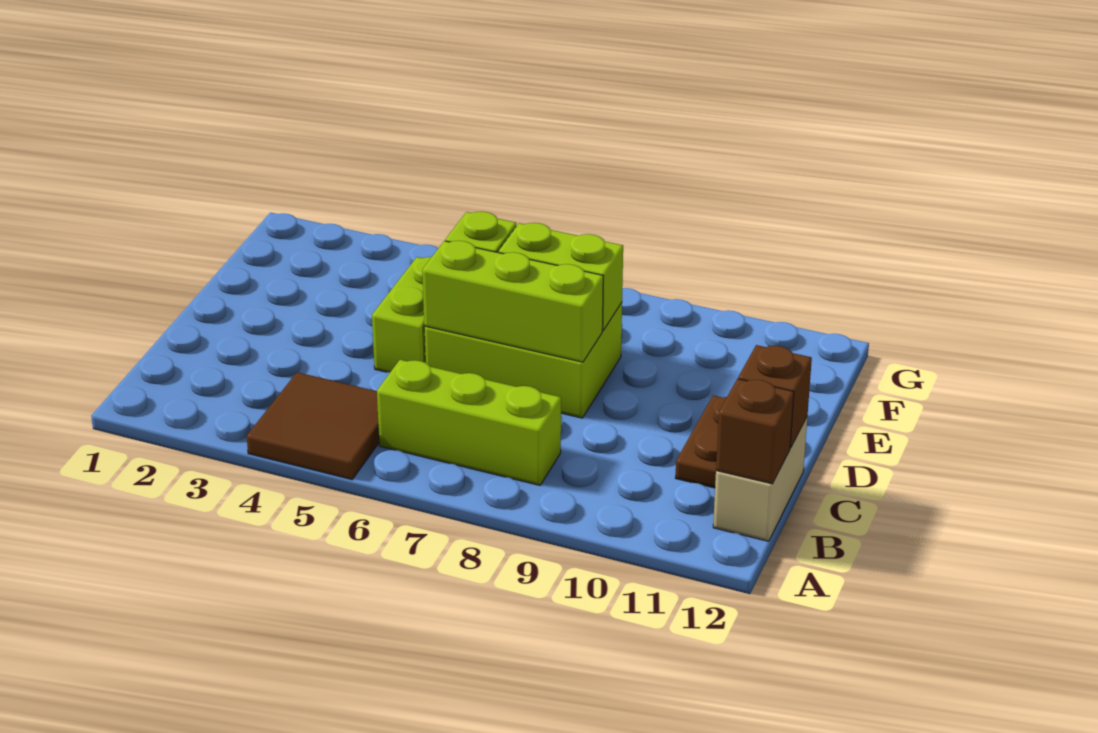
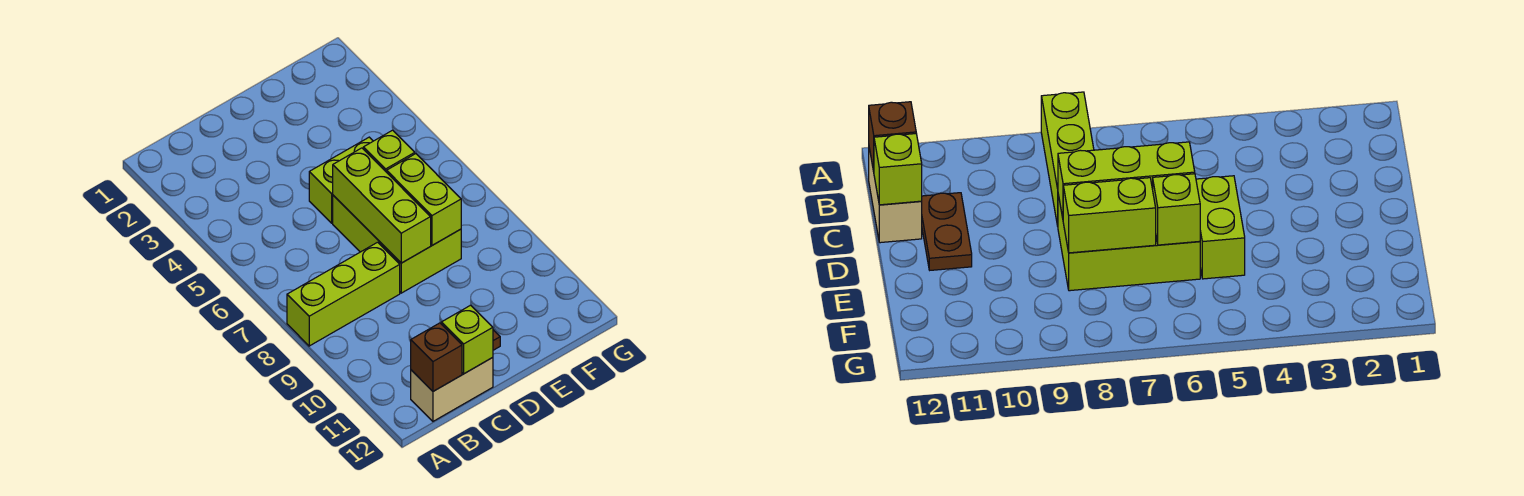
brown tile A4:B5 level 1 -> none
lime brick B6:B8 level 1 -> lime brick A8:C8 level 1
brown brick C12 level 2 -> lime brick C12 level 2

